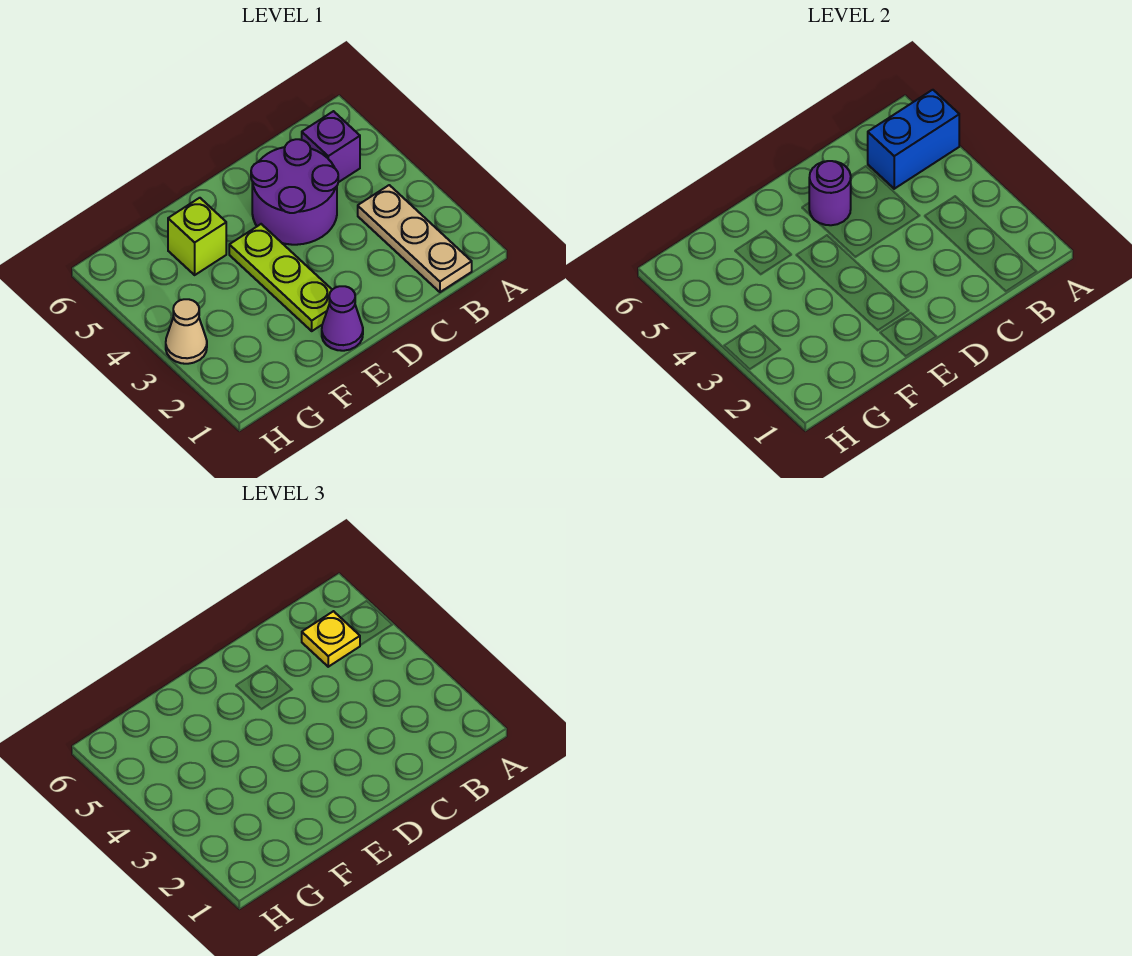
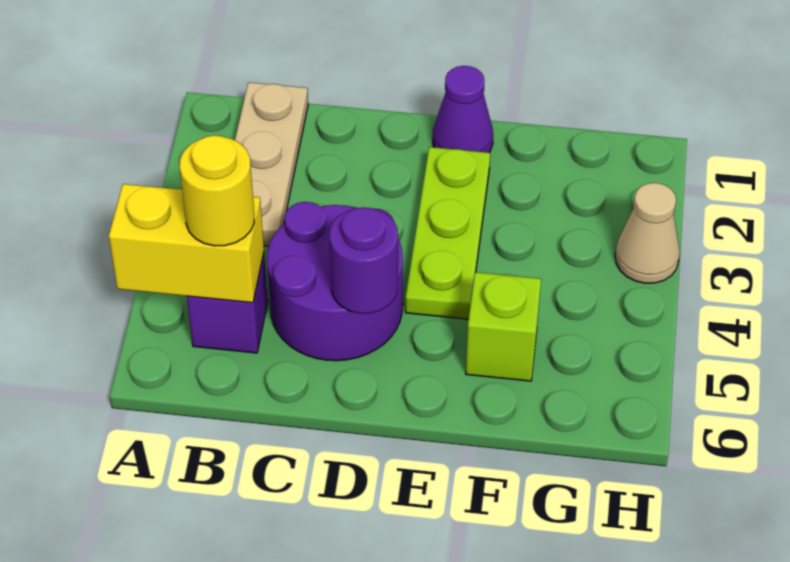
blue brick A5:B5 level 2 -> yellow brick A5:B5 level 2
yellow plate B5 level 3 -> yellow round brick B5 level 3

